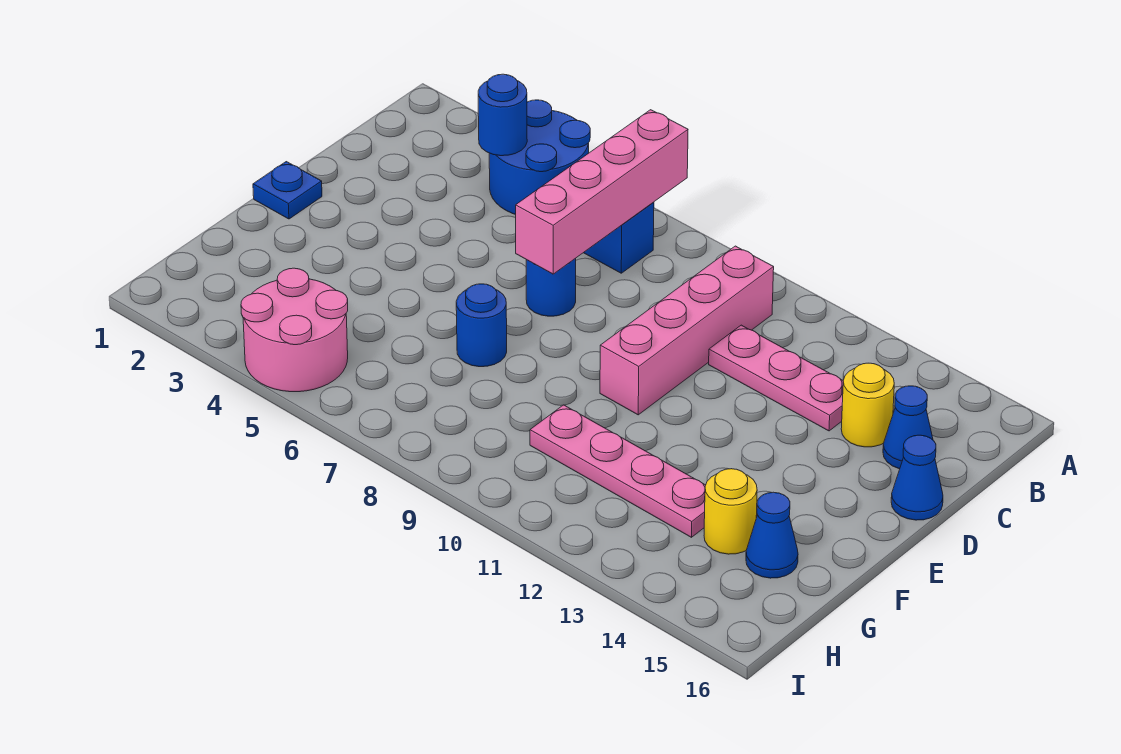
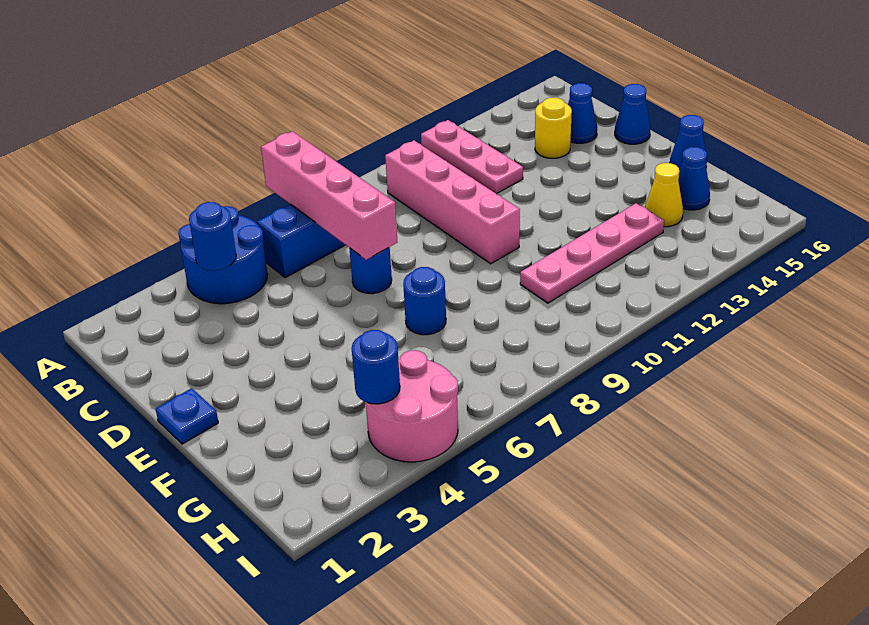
pink plate C11:C13 level 1 -> pink plate A12:C12 level 1
none -> blue cone F16 level 1
yellow round brick G14 level 1 -> yellow cone G14 level 1
none -> blue round brick H4 level 2

